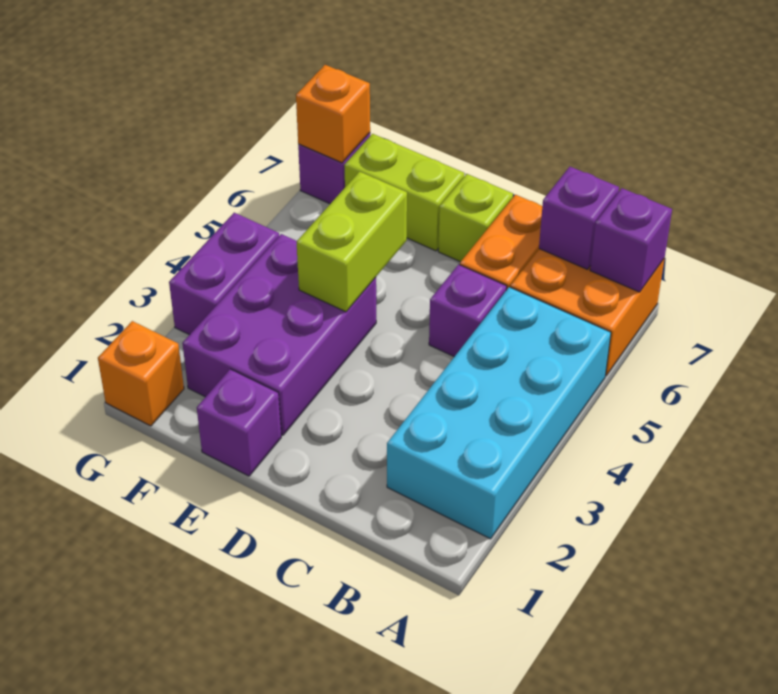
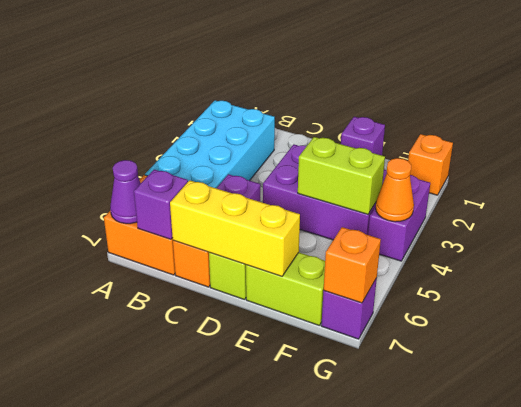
purple brick A7 level 2 -> purple cone A7 level 2
none -> yellow brick C7:E7 level 2
purple brick E2:F4 level 1 -> purple brick D3:F4 level 1
lime brick E4:E5 level 2 -> lime brick E4:F4 level 2
none -> orange cone G4 level 2

